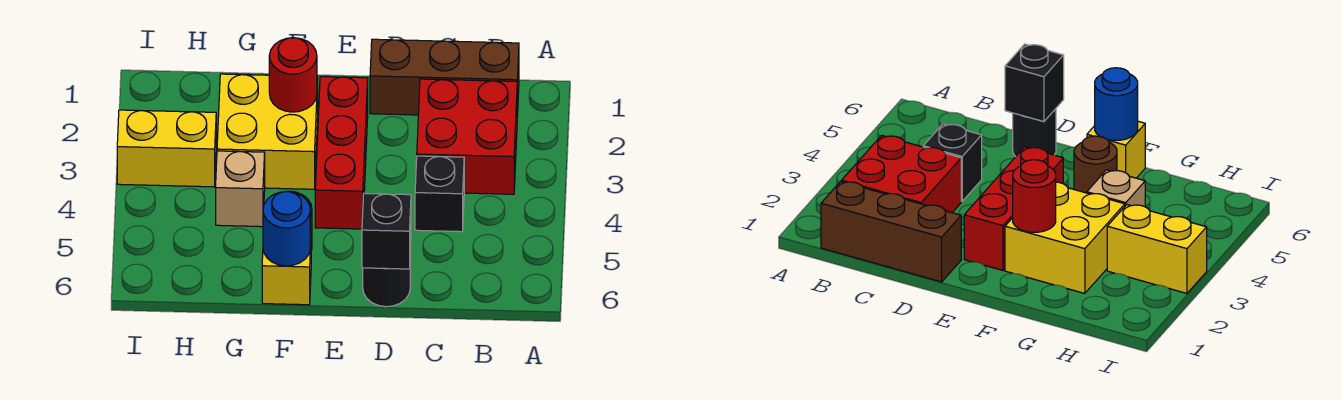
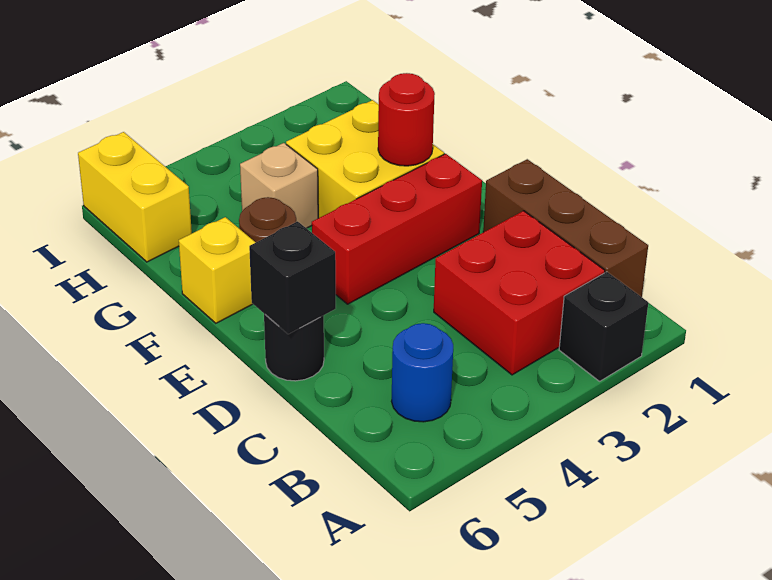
black brick C4 level 1 -> black brick A2 level 1
blue round brick F6 level 2 -> blue round brick B5 level 1
yellow brick H3:I3 level 1 -> yellow brick H6:I6 level 1

